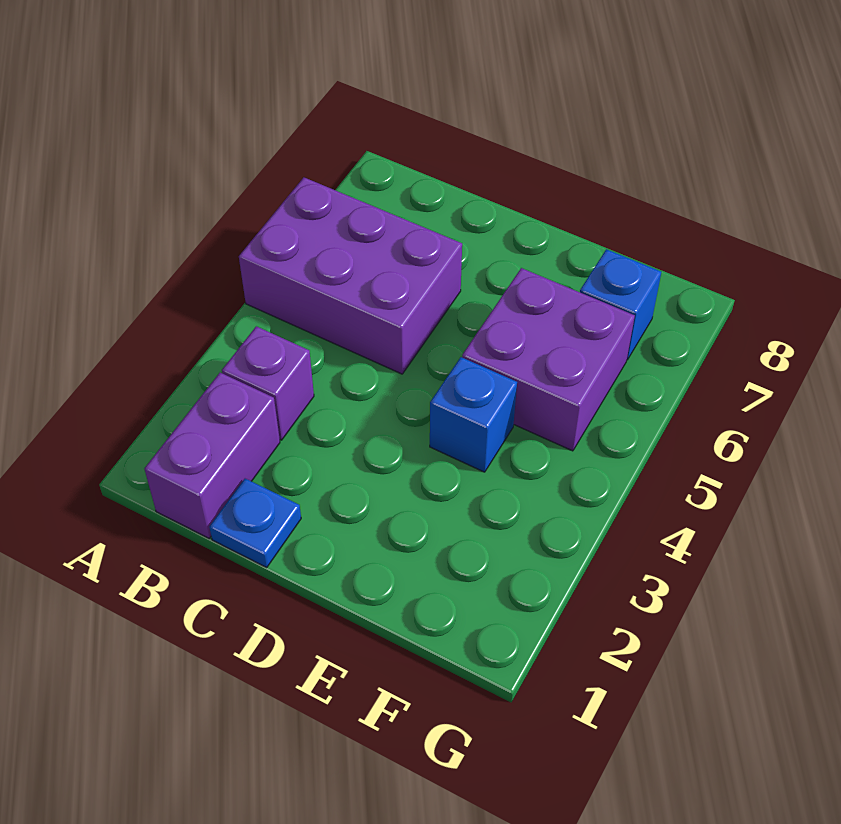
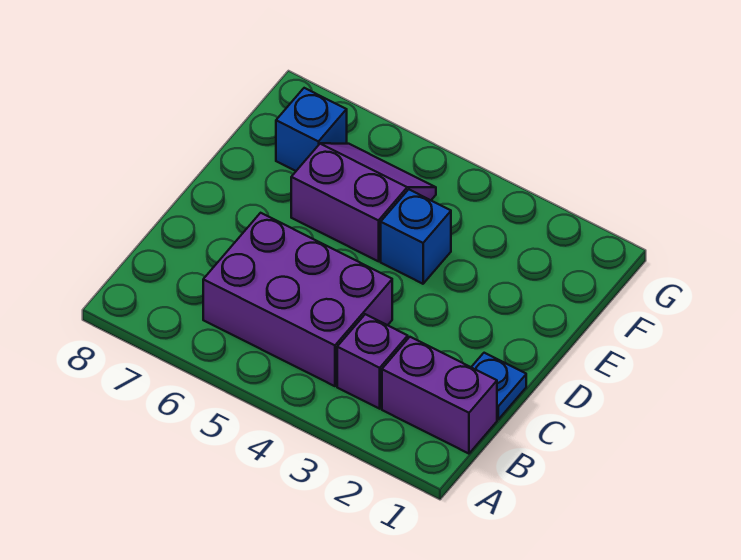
purple brick A5:C6 level 1 -> purple brick B4:C6 level 1
purple brick E5:F6 level 1 -> purple slope E5:F6 level 1 top E

